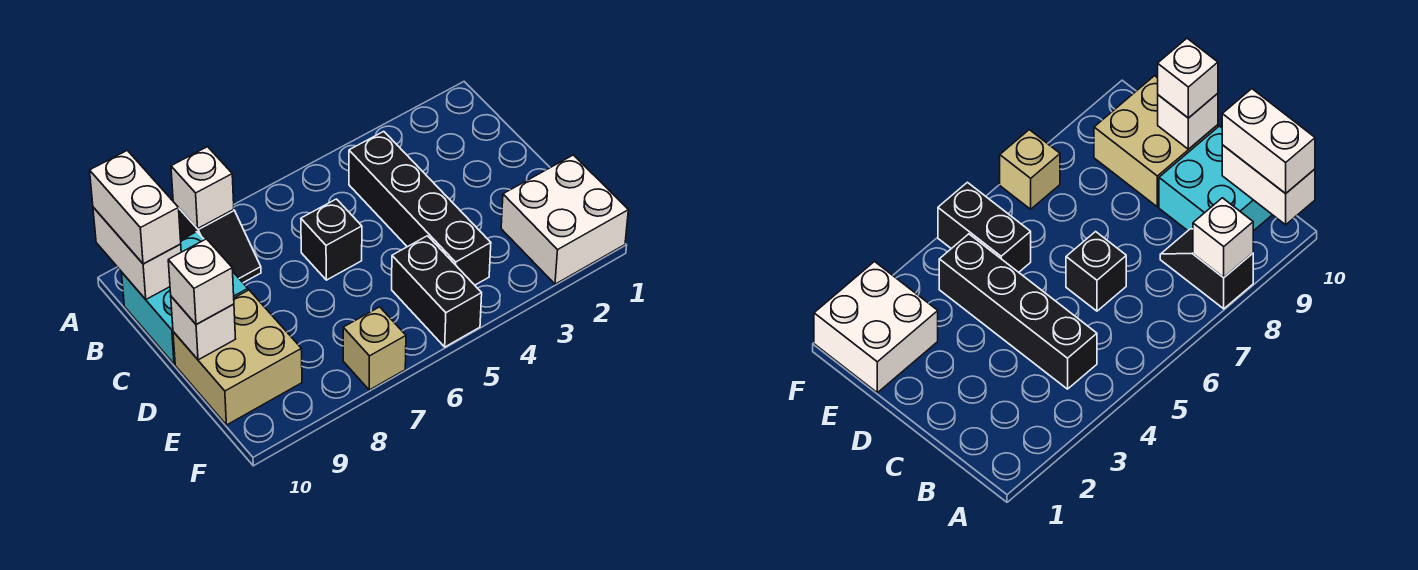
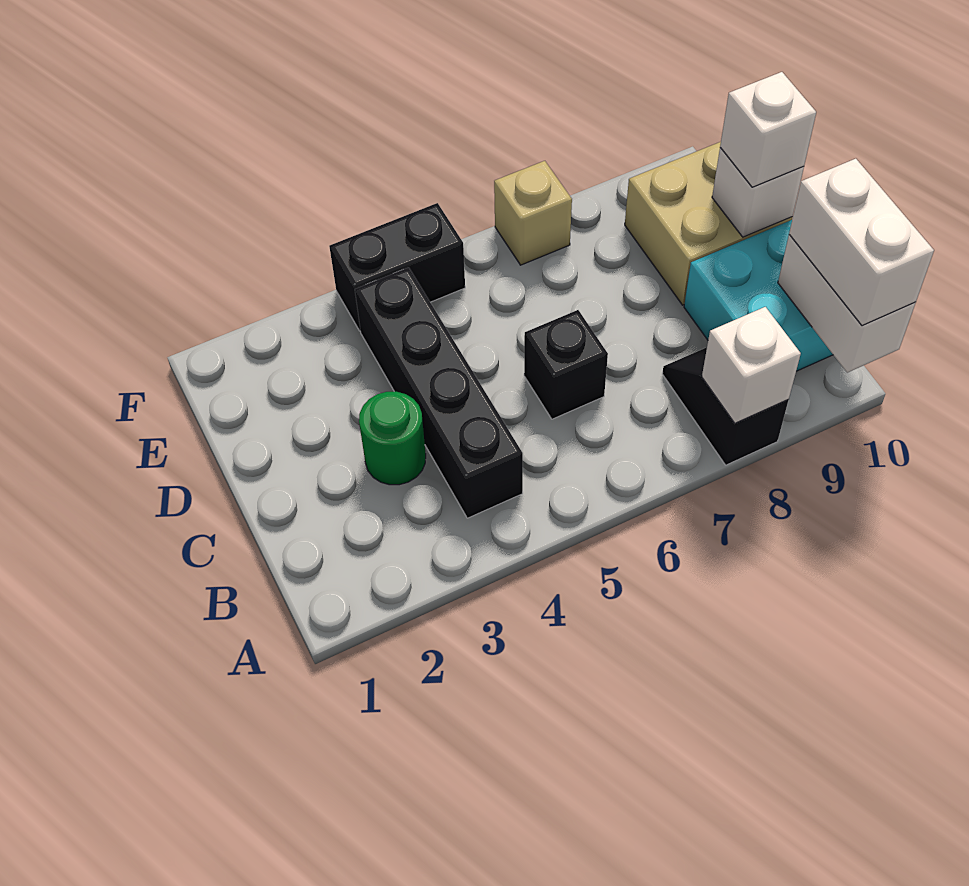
none -> green round brick C3 level 1
white brick E1:F2 level 1 -> none
black brick E5:F5 level 1 -> black brick F4:F5 level 1

